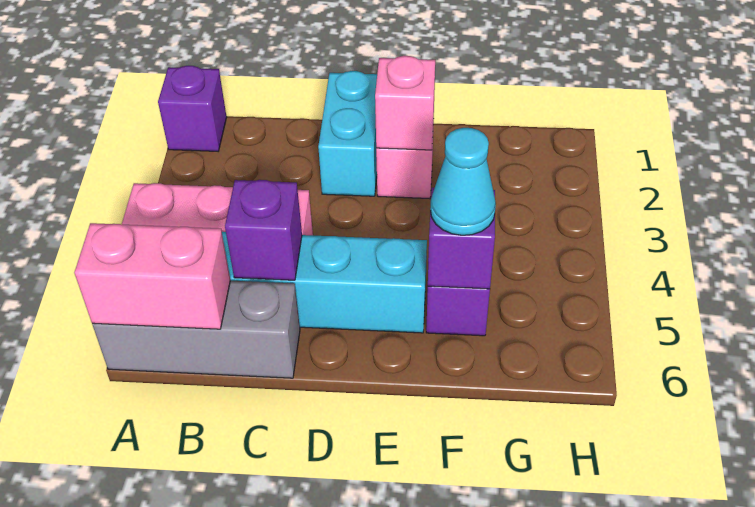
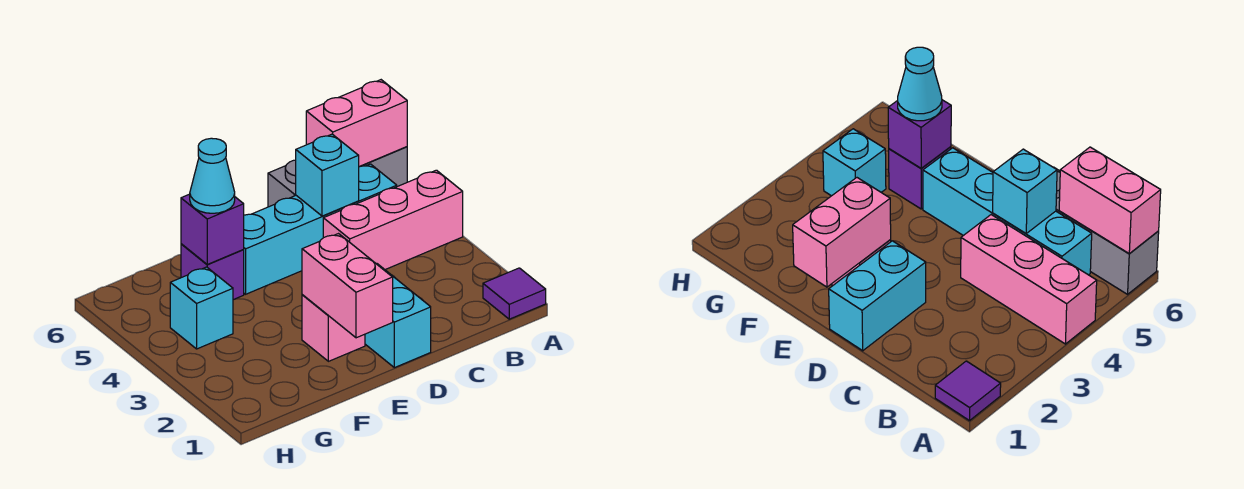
purple brick A1 level 1 -> purple tile A1 level 1
purple brick C5 level 2 -> cyan brick C5 level 2
pink brick E2 level 2 -> pink brick E1:E2 level 2
none -> cyan brick G4 level 1

